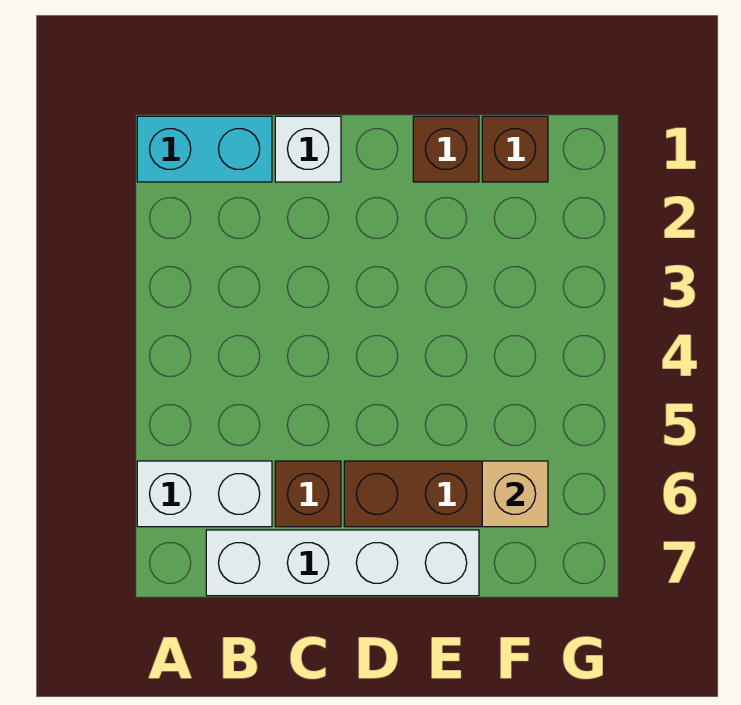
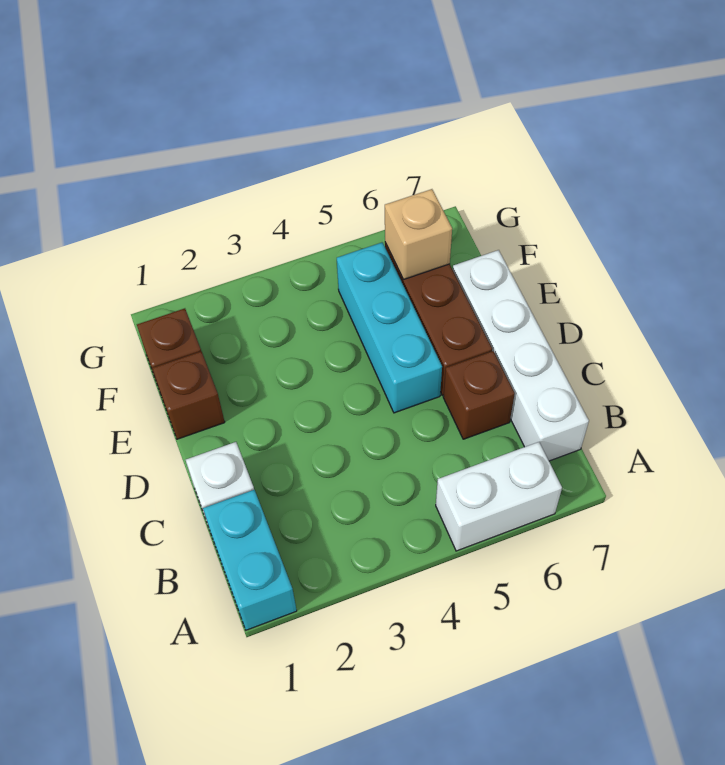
white brick A6:B6 level 1 -> white brick A5:A6 level 1
none -> cyan brick D5:F5 level 1

